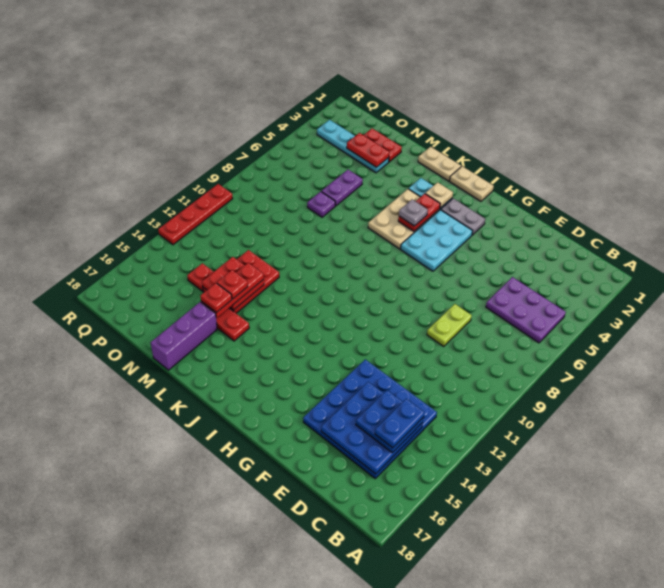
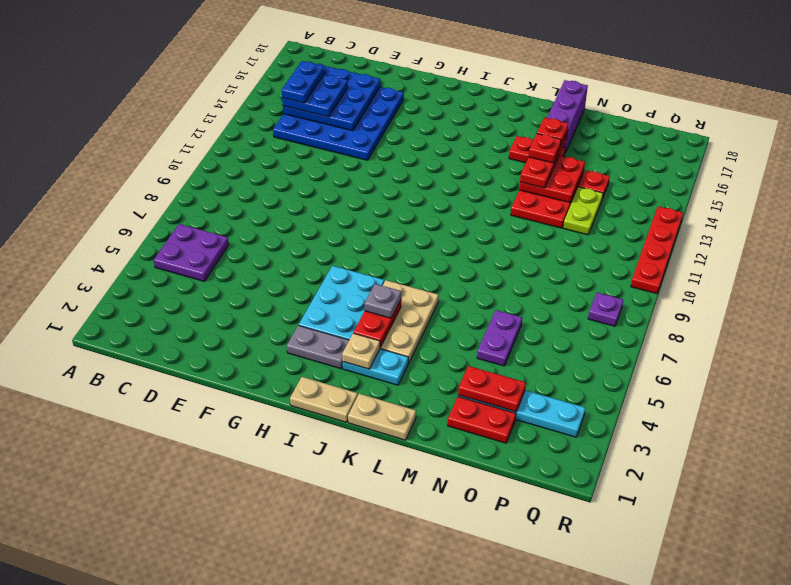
purple plate B5:D6 level 1 -> purple plate B5:C6 level 1
lime plate E8:E9 level 1 -> lime plate O12:O13 level 1
purple plate N7 level 1 -> purple plate Q8 level 1

